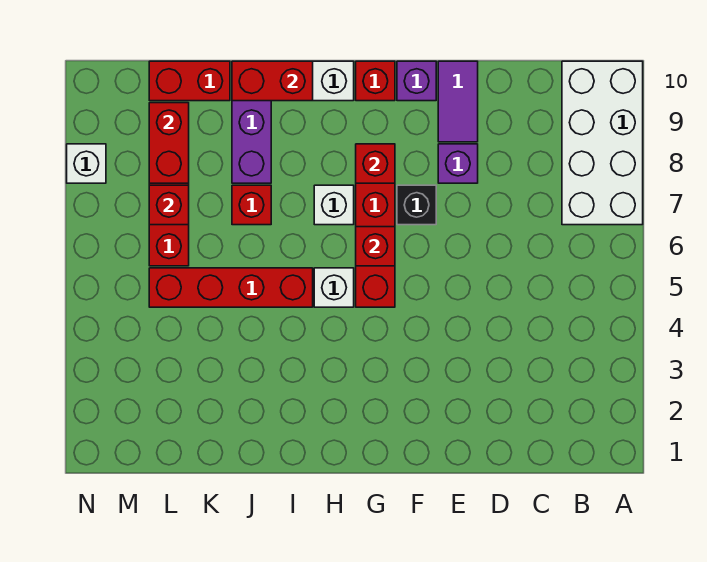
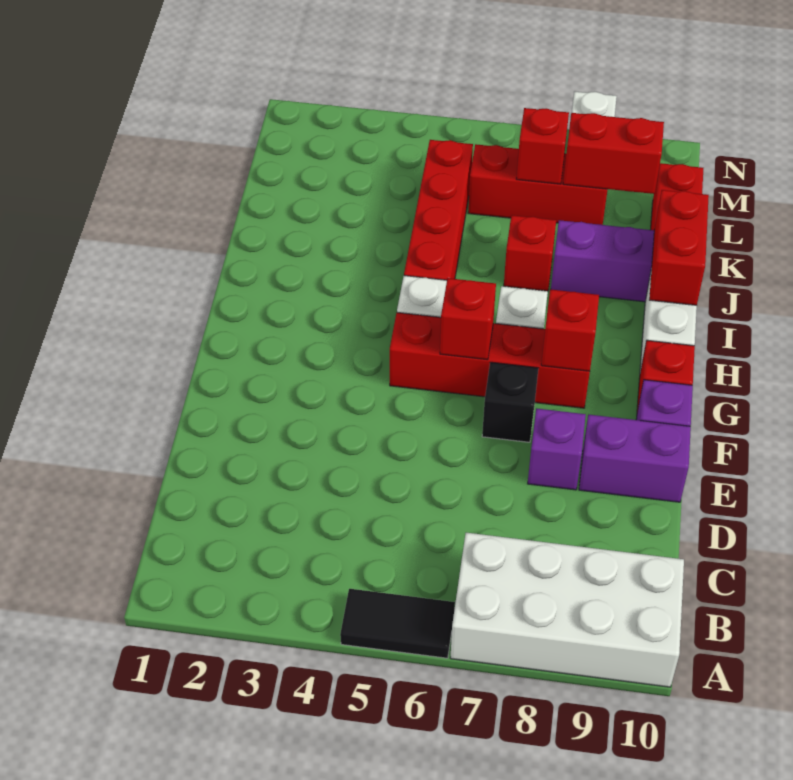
none -> black tile A5:A6 level 1
purple tile E9:E10 level 1 -> purple brick E9:E10 level 1

